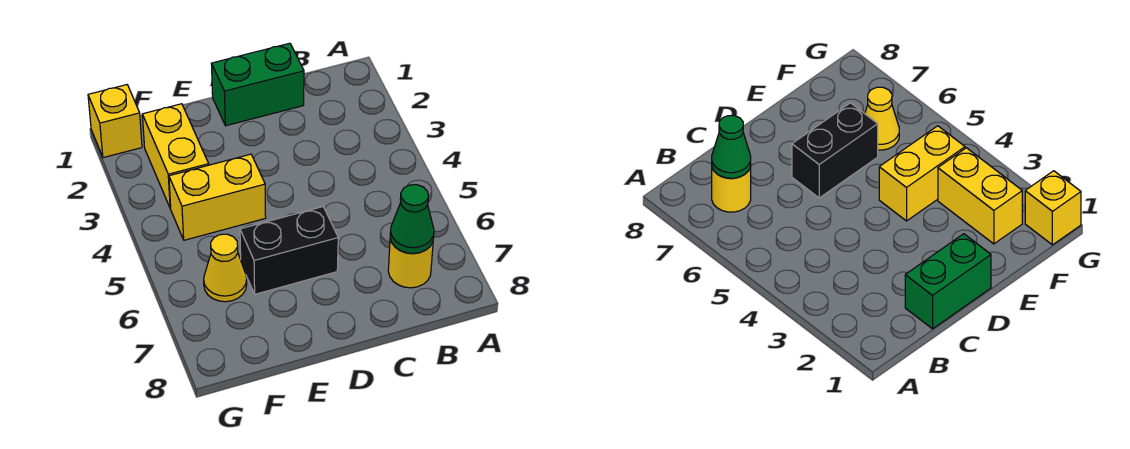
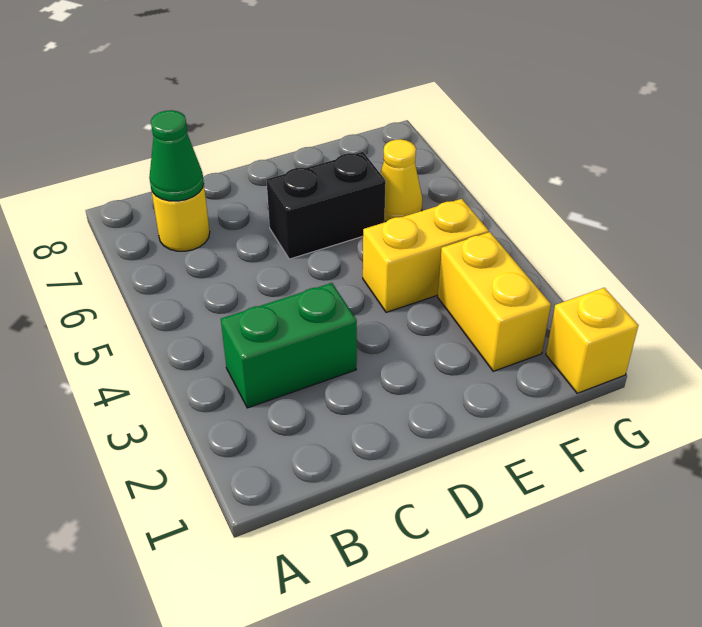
green brick C1:D1 level 1 -> green brick B3:C3 level 1

